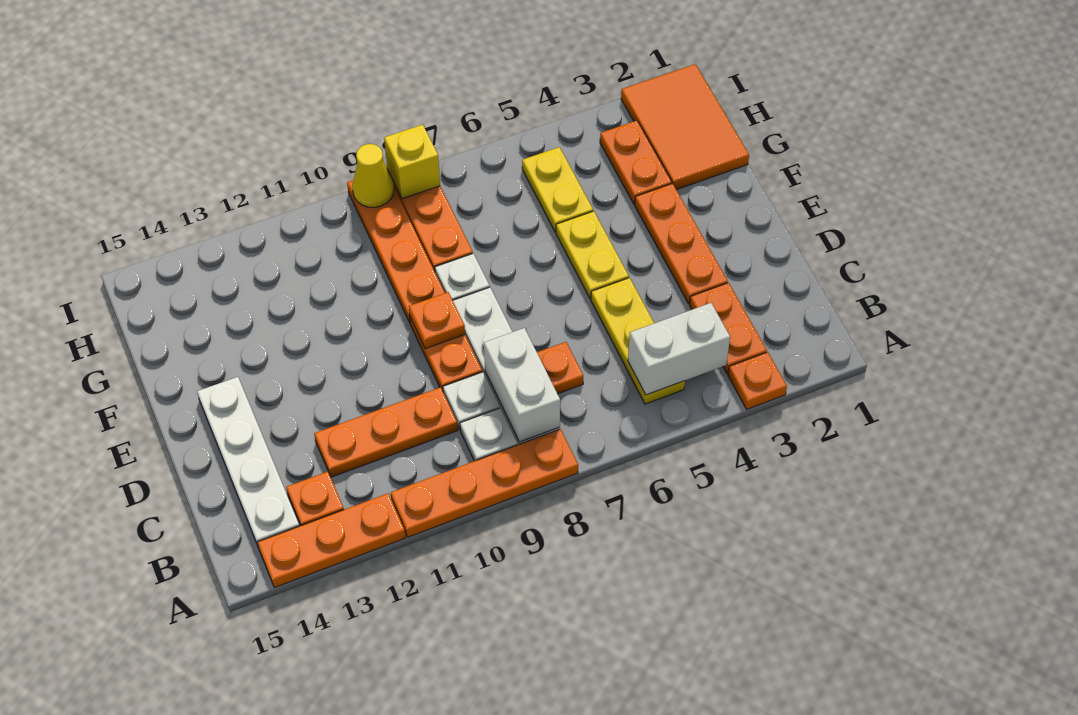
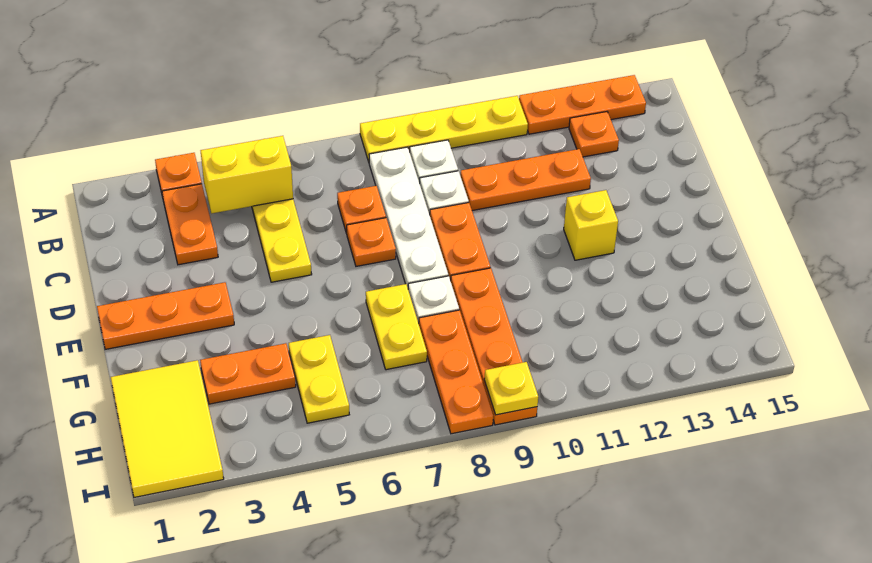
orange plate A8:A11 level 1 -> yellow plate A8:A11 level 1
white brick B4:B5 level 2 -> yellow brick B4:B5 level 2
white brick B8:C8 level 2 -> none
white plate B14:E14 level 1 -> none
orange plate D3:F3 level 1 -> orange plate E1:E3 level 1
yellow plate E5:F5 level 1 -> yellow plate F7:G7 level 1
orange plate E9 level 2 -> orange plate D7 level 1
orange tile G1:I2 level 1 -> yellow tile G1:I2 level 1
orange plate G3:H3 level 1 -> orange plate G3:G4 level 1
yellow brick I8 level 2 -> yellow brick E12 level 1
yellow cone I9 level 2 -> yellow plate I9 level 2

